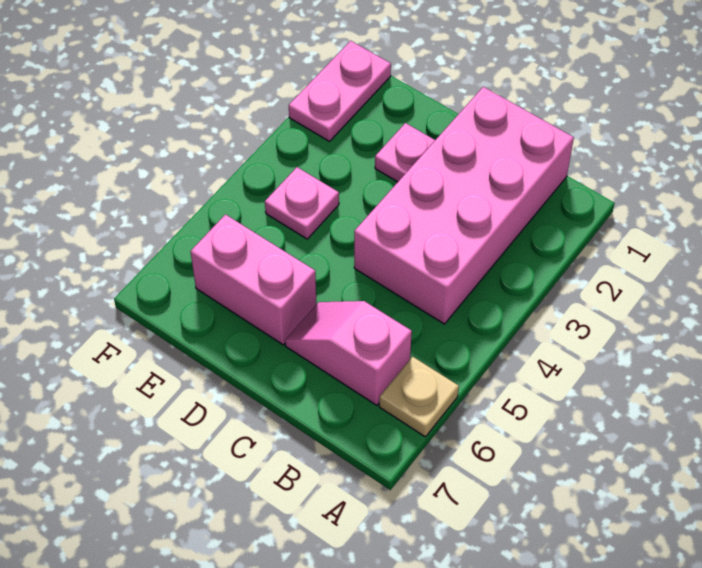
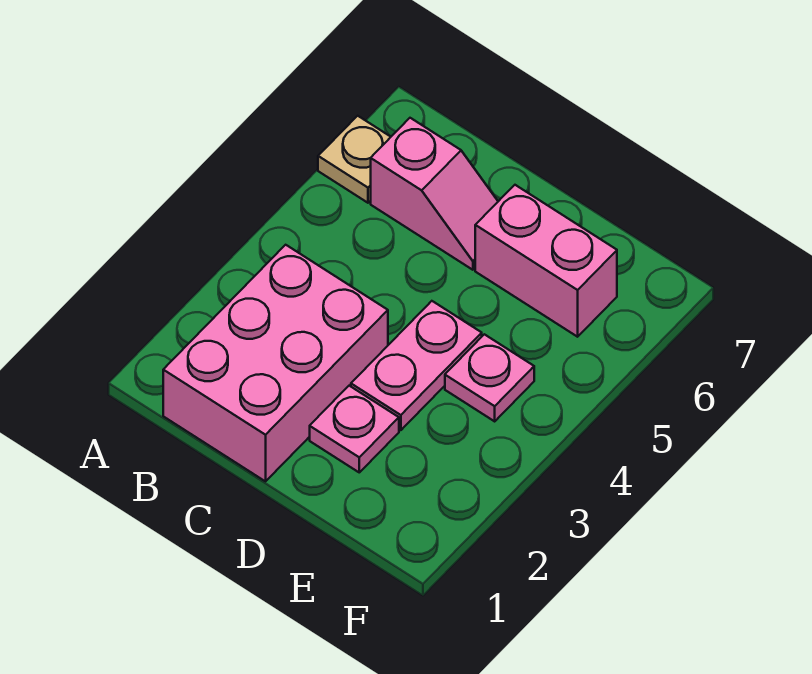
pink brick B1:C4 level 1 -> pink brick B1:C3 level 1
pink plate F1:F2 level 1 -> pink plate D3:D4 level 1

